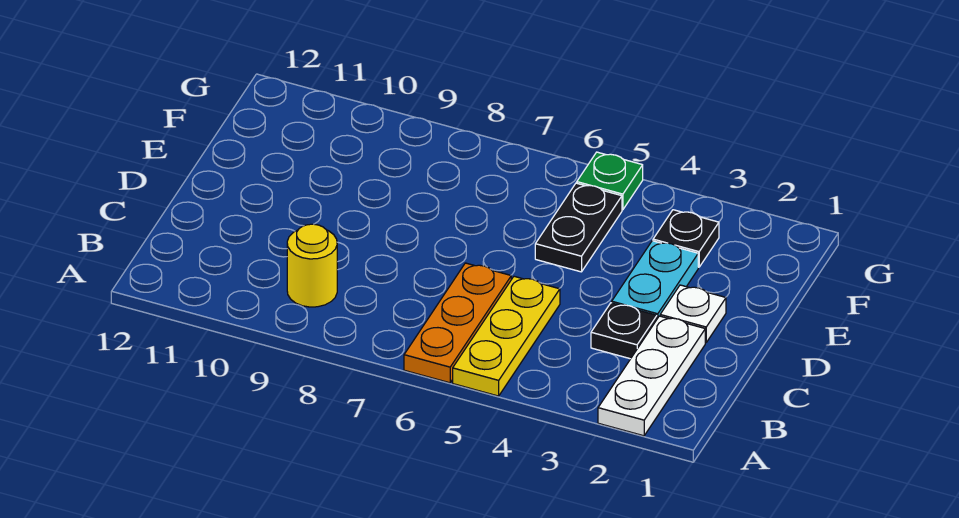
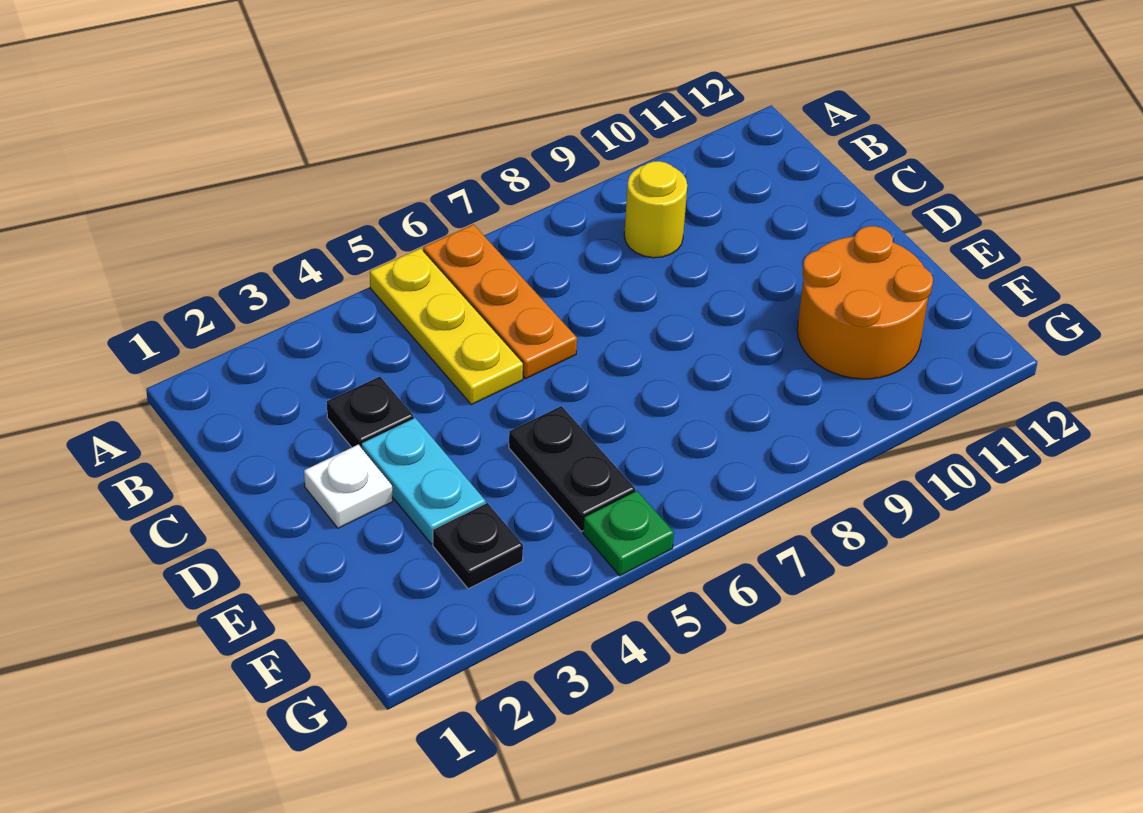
white plate A2:C2 level 1 -> none
none -> orange round brick E10:F11 level 1

